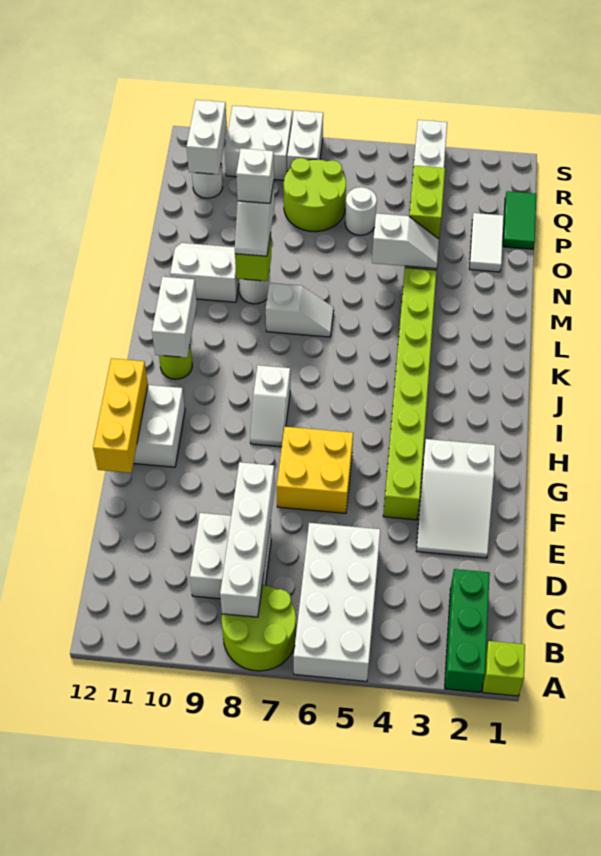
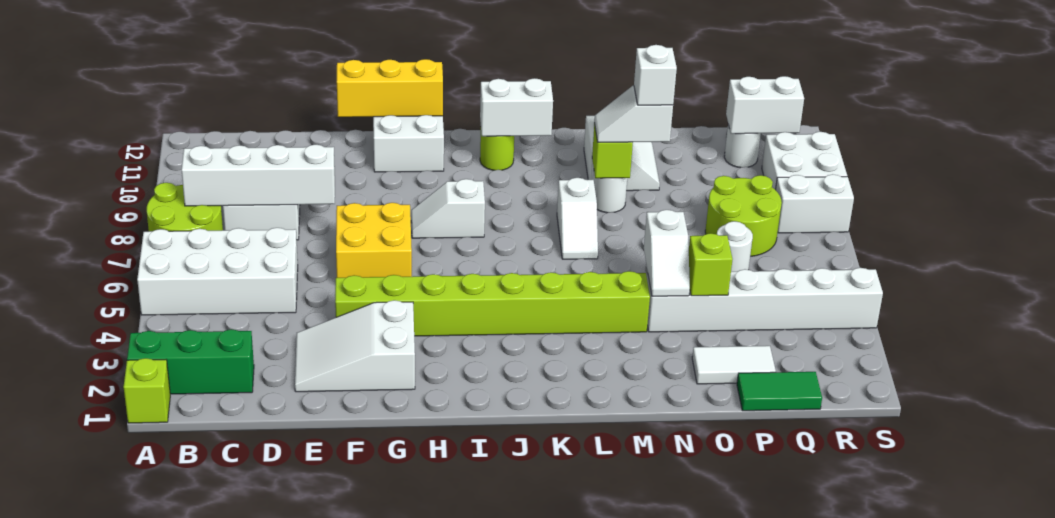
lime brick O4:P4 level 2 -> lime brick O4 level 2

